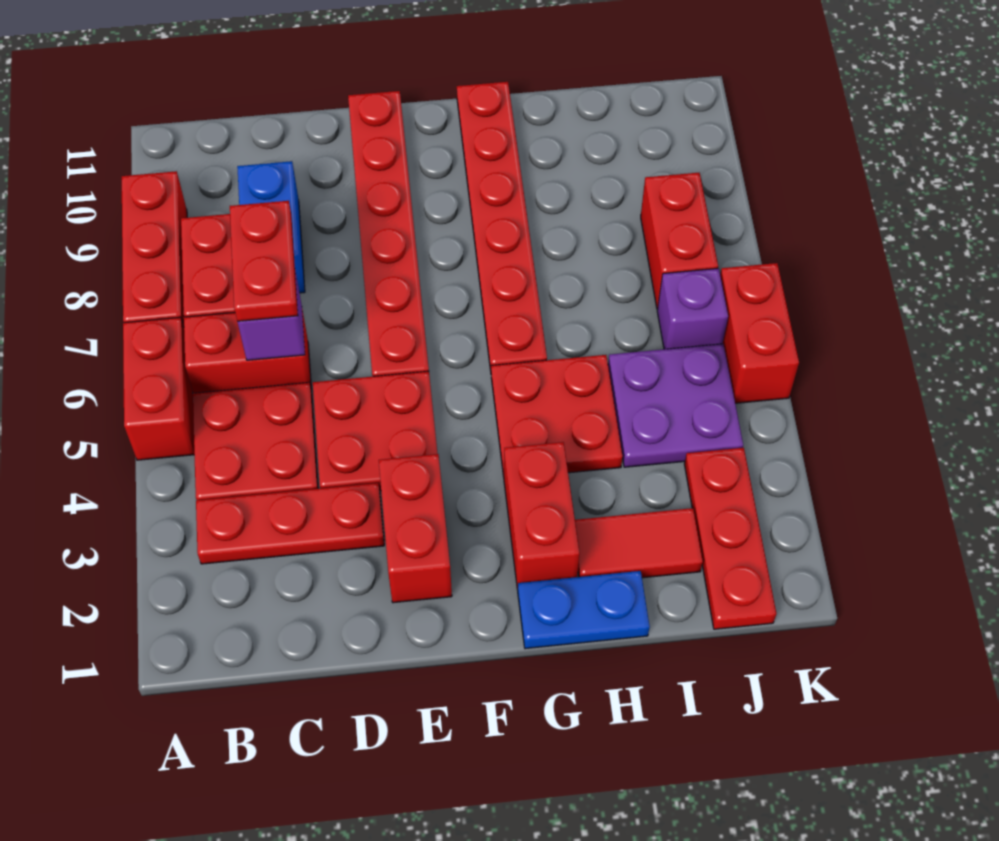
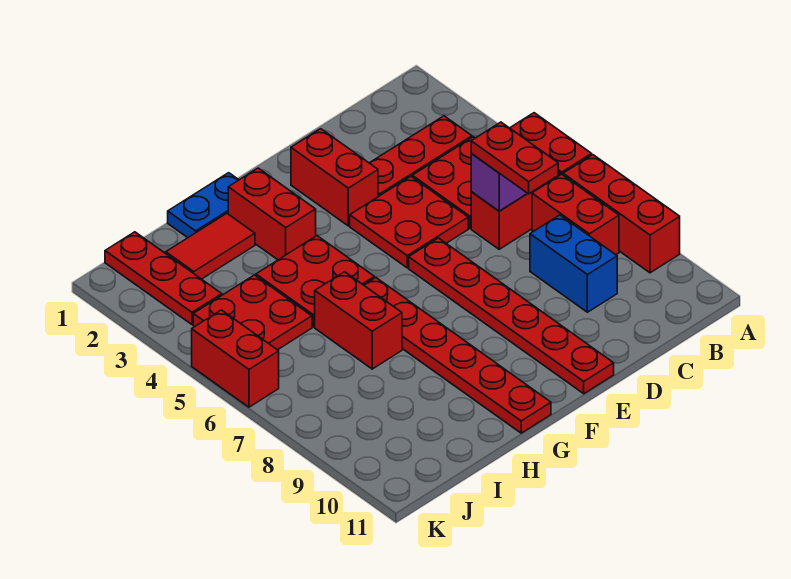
purple plate I4:J5 level 1 -> red plate I4:J5 level 1
purple brick J6 level 1 -> none
red brick J7:J8 level 1 -> red brick H6:H7 level 1

